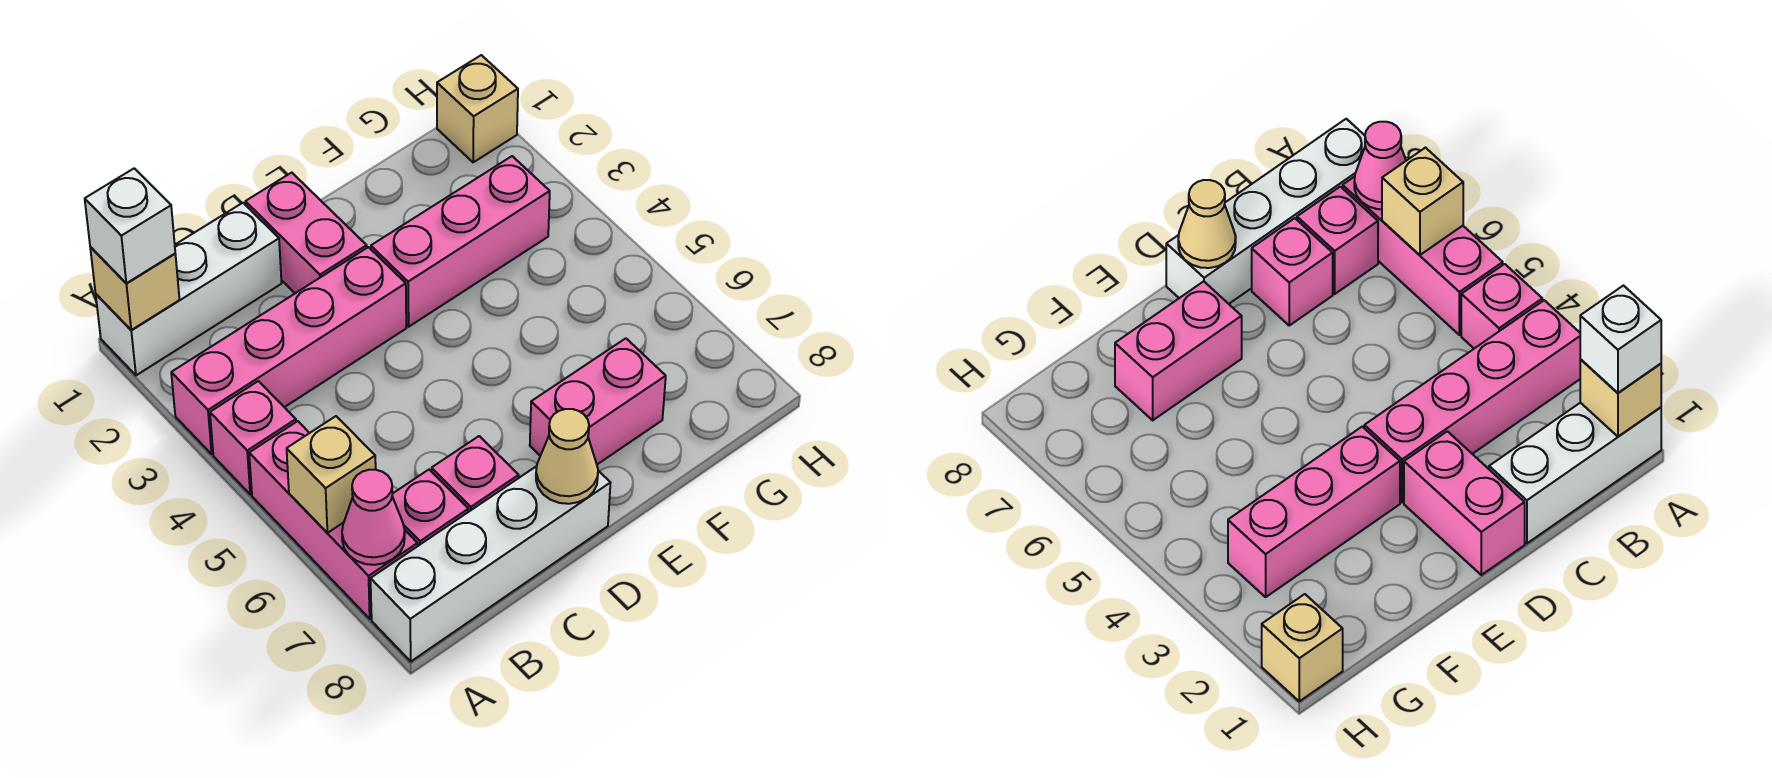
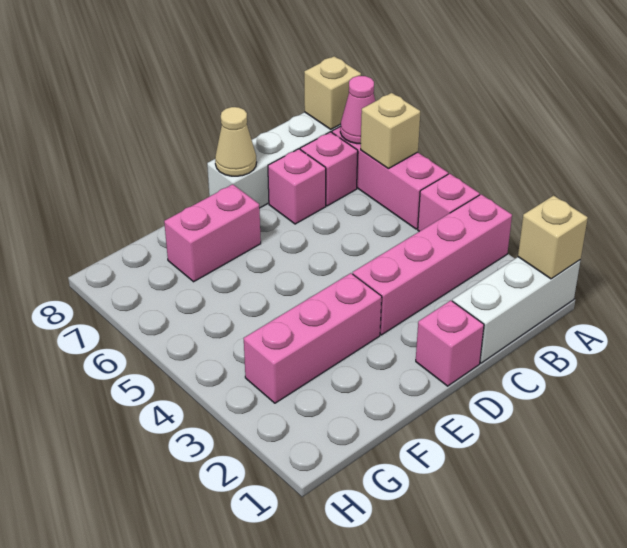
white brick A1 level 3 -> none
pink brick D1:D2 level 1 -> pink brick D1 level 1
tan brick H1 level 1 -> tan brick A8 level 2

